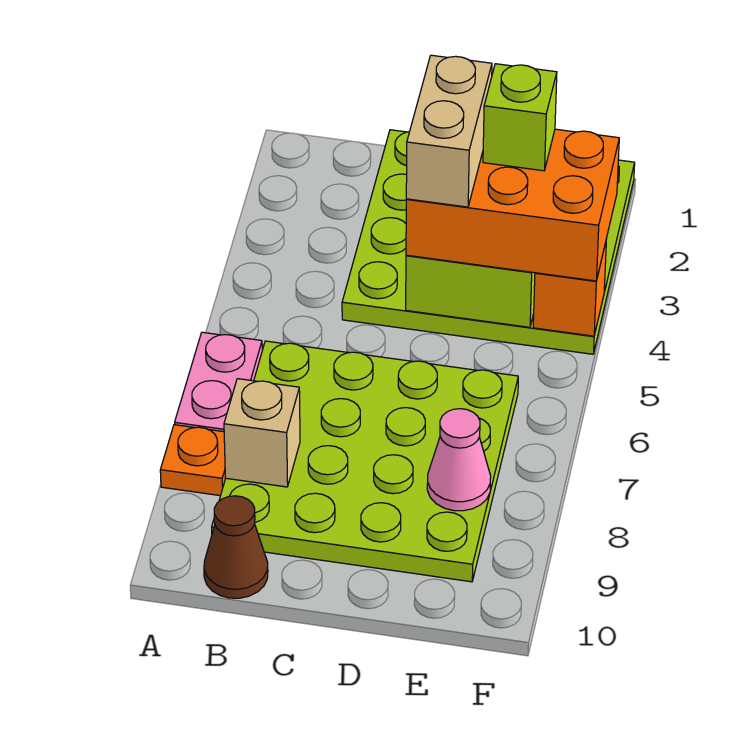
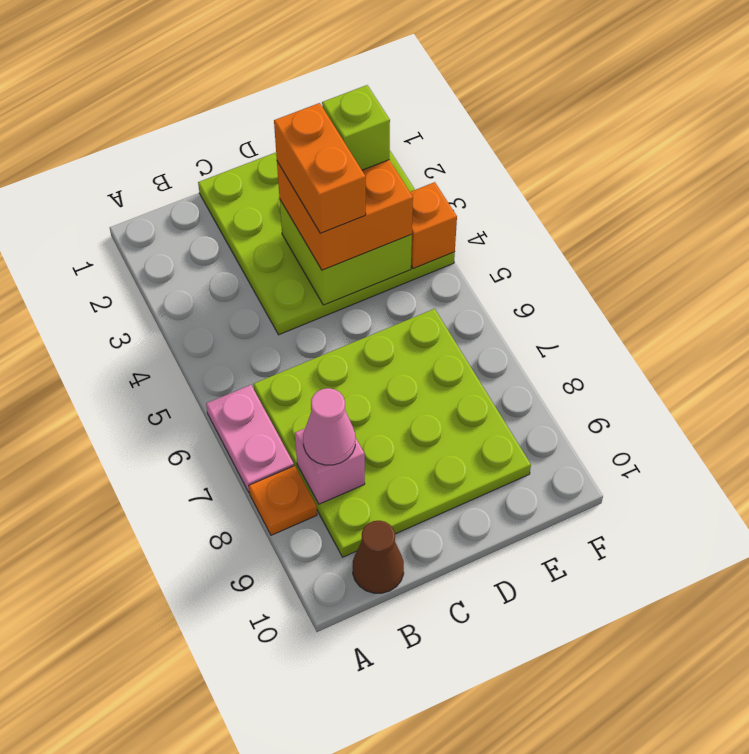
tan brick B8 level 2 -> pink brick B8 level 2
orange brick D3:F4 level 3 -> orange brick D3:E4 level 3
tan brick D3:D4 level 4 -> orange brick D3:D4 level 4
pink cone E8 level 2 -> pink cone B8 level 3

